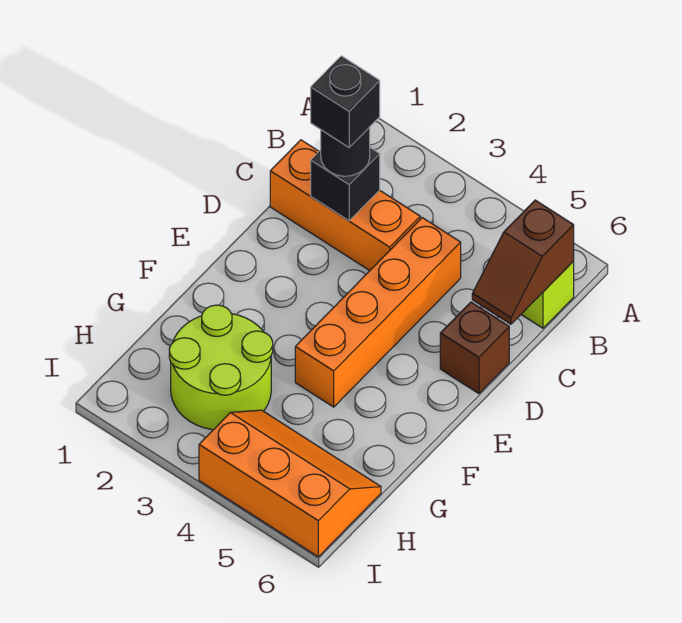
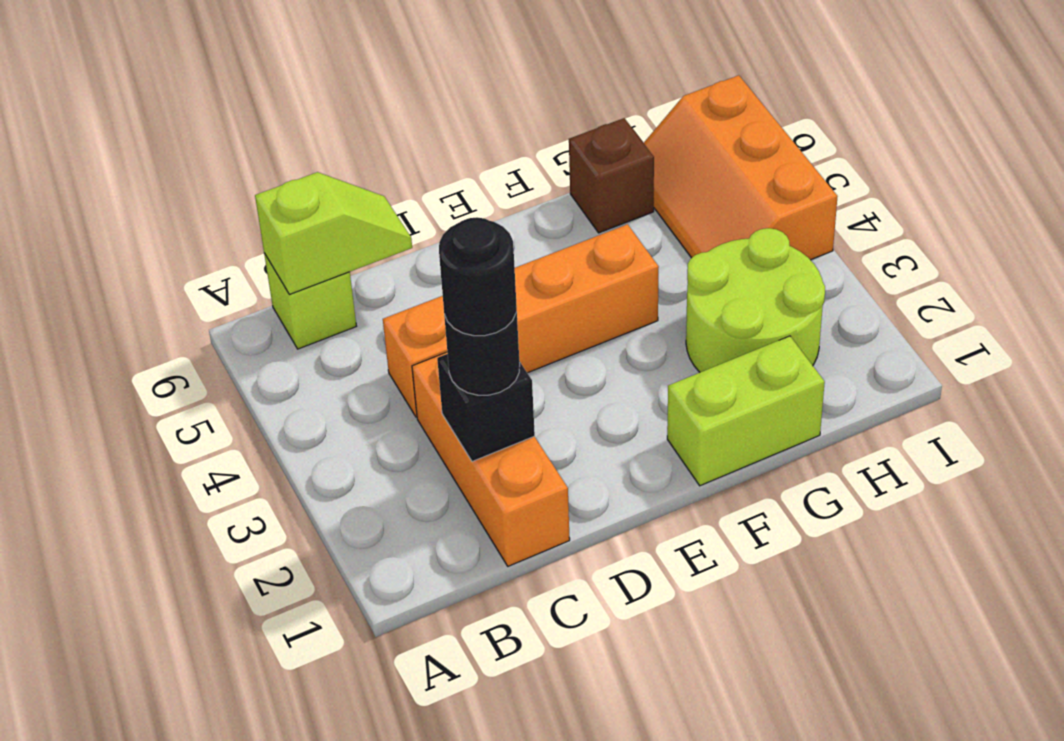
brown slope B6:C6 level 2 top B -> lime slope B6:C6 level 2 top B
black brick C2 level 4 -> black round brick C2 level 4
brown brick D6 level 1 -> brown brick G6 level 1
none -> lime brick F1:G1 level 1

